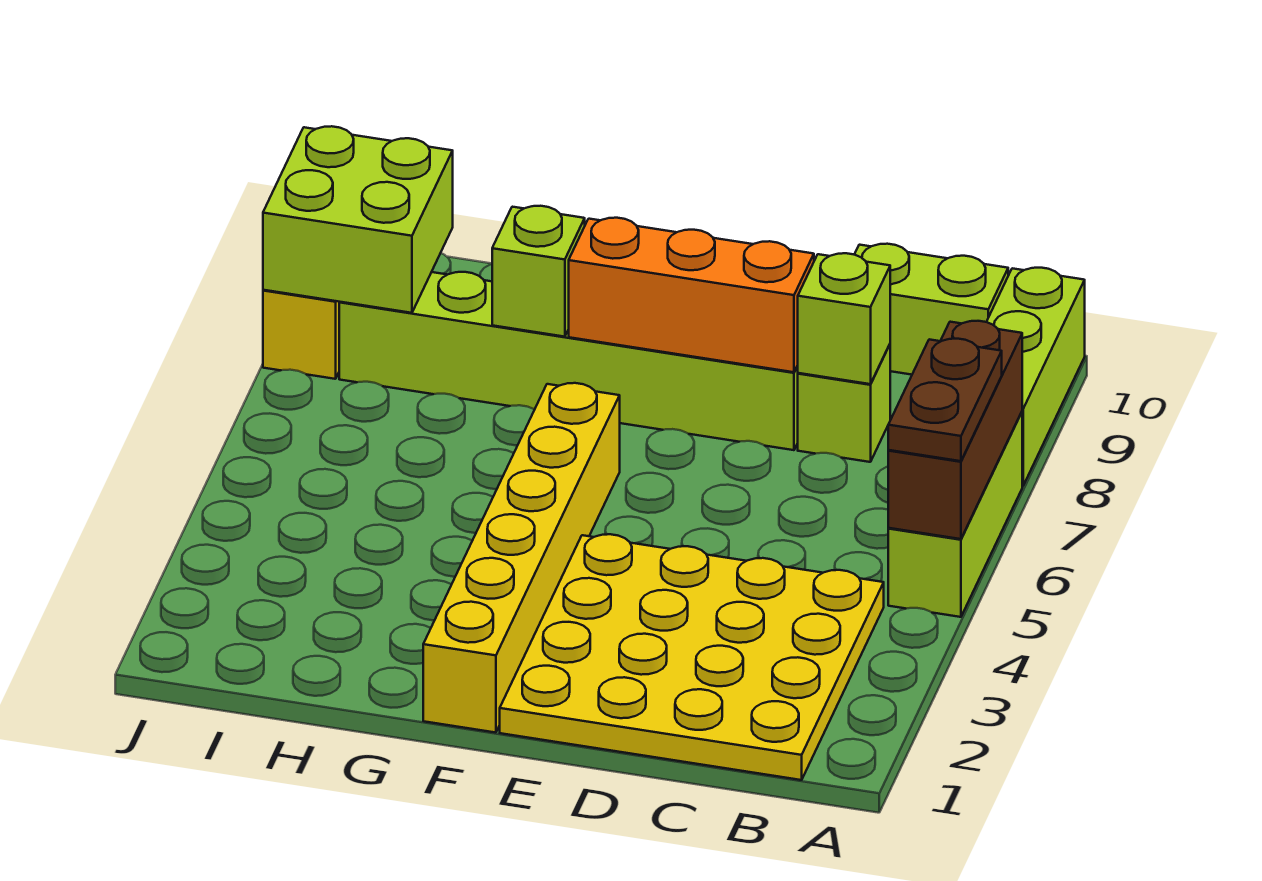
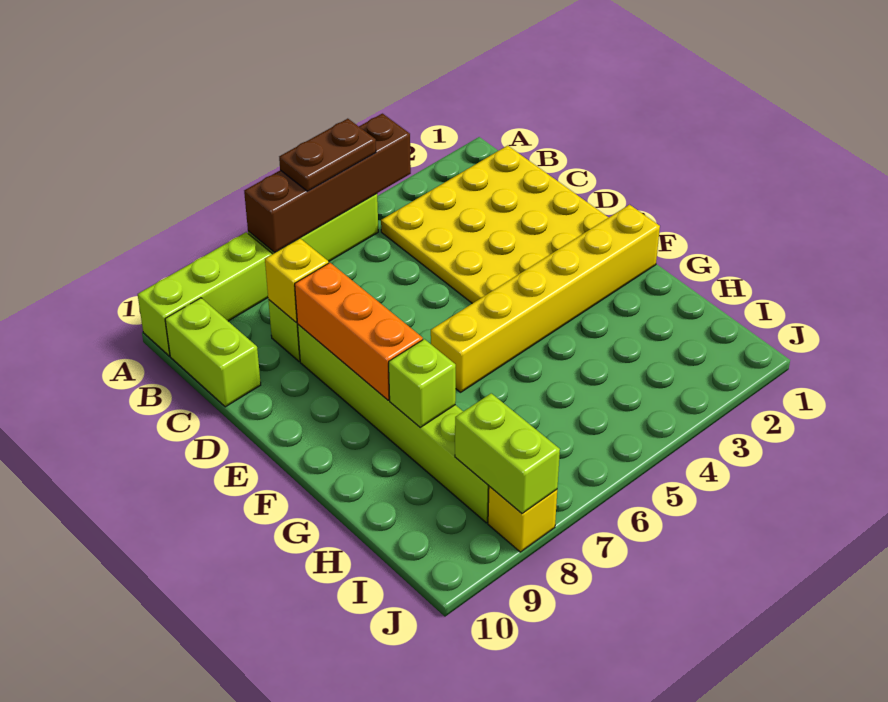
brown brick A5:A7 level 2 -> brown brick A4:A7 level 2
lime brick C8 level 2 -> yellow brick C8 level 2
lime brick I8:J9 level 2 -> lime brick I8:J8 level 2

